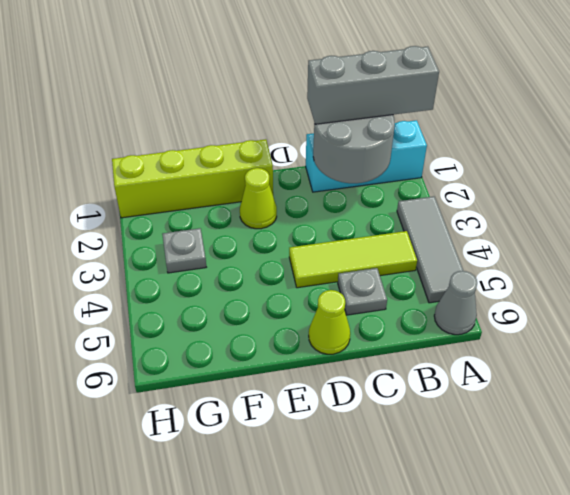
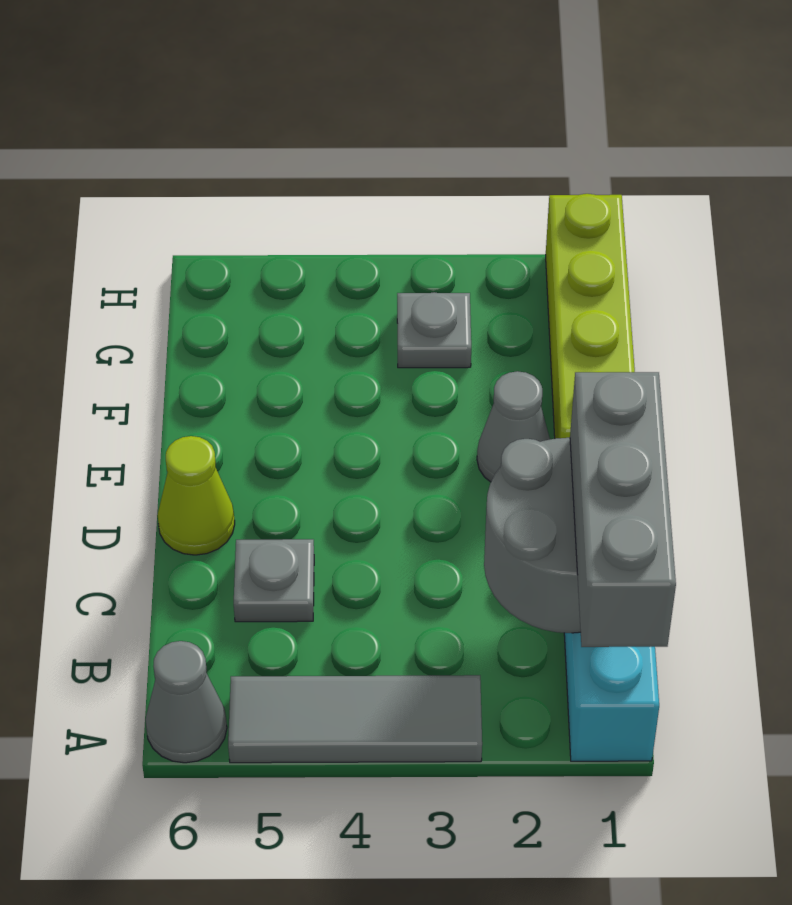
lime tile B4:D4 level 1 -> none
lime cone E2 level 1 -> grey cone E2 level 1

